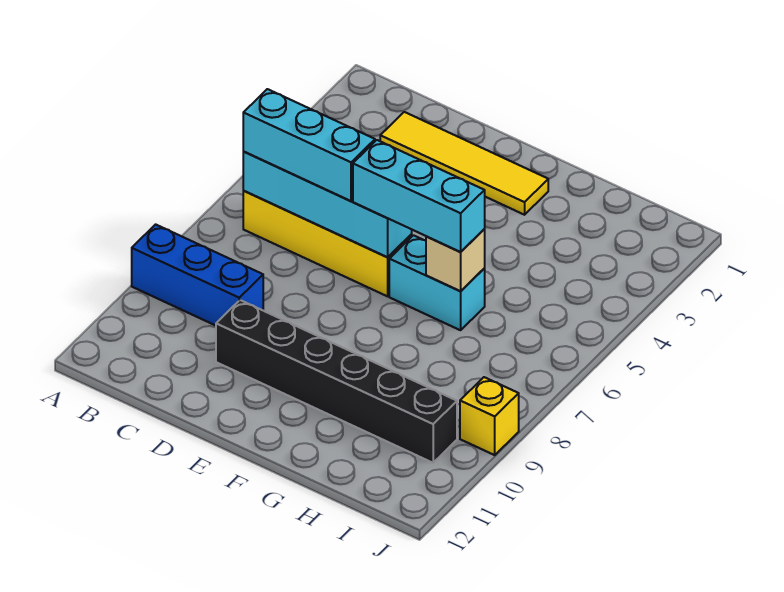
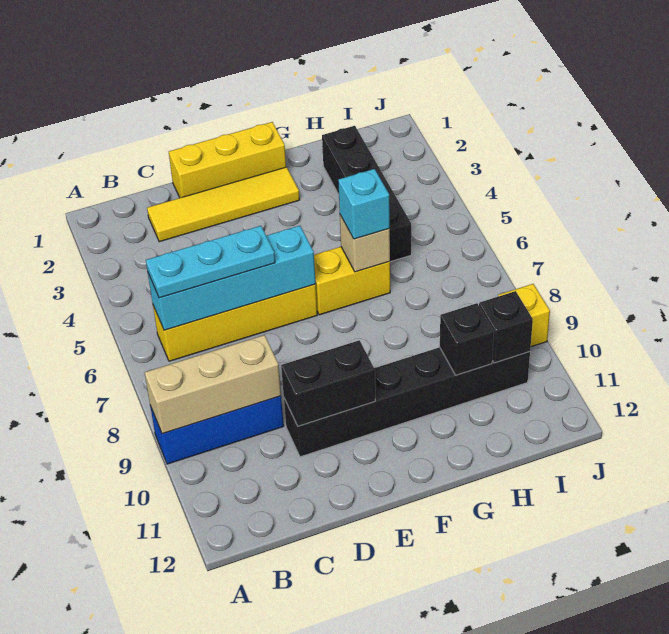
none -> tan brick A9:C9 level 2
cyan brick B6:D6 level 3 -> cyan plate B6:D6 level 3
none -> yellow brick D1:F1 level 1
none -> black brick D10:E10 level 2
cyan brick E6:G6 level 3 -> cyan brick G6 level 3
cyan brick F6:G6 level 1 -> yellow brick F6:G6 level 1
none -> black brick H2:H5 level 1
none -> black brick H10 level 2
none -> black brick I10 level 2

